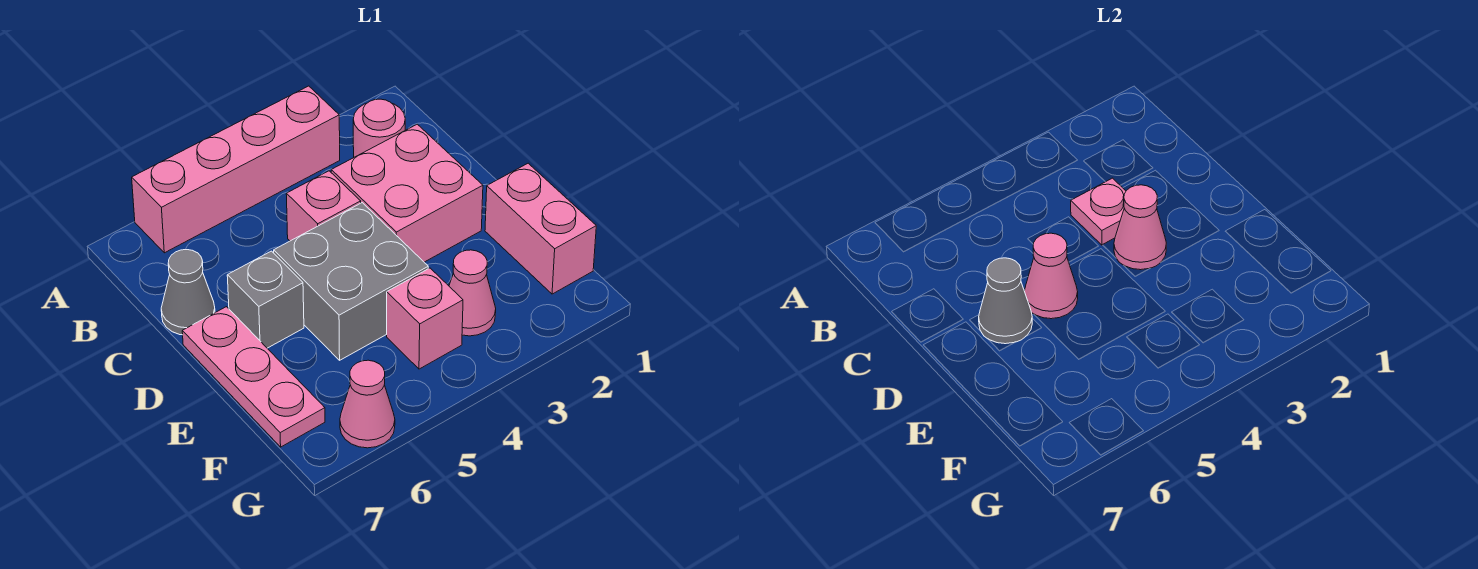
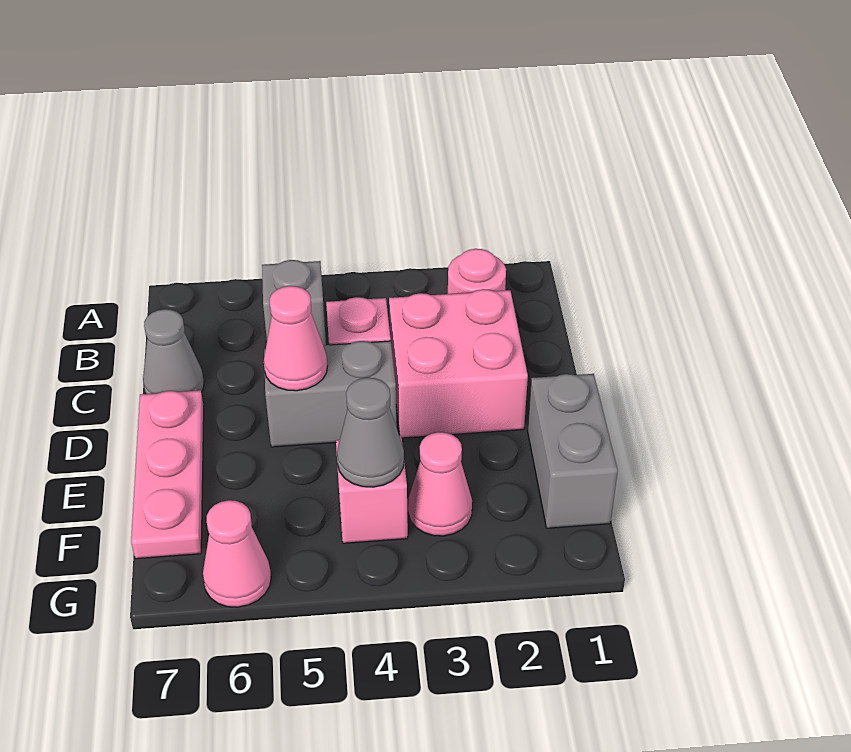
pink brick A3:A6 level 1 -> none
pink plate C3 level 2 -> none
pink cone D3 level 2 -> none
grey brick D4:E5 level 1 -> grey brick D4:D5 level 1
grey brick D6 level 1 -> grey brick B5 level 1
grey cone D6 level 2 -> grey cone F4 level 2
pink brick E1:F1 level 1 -> grey brick E1:F1 level 1

